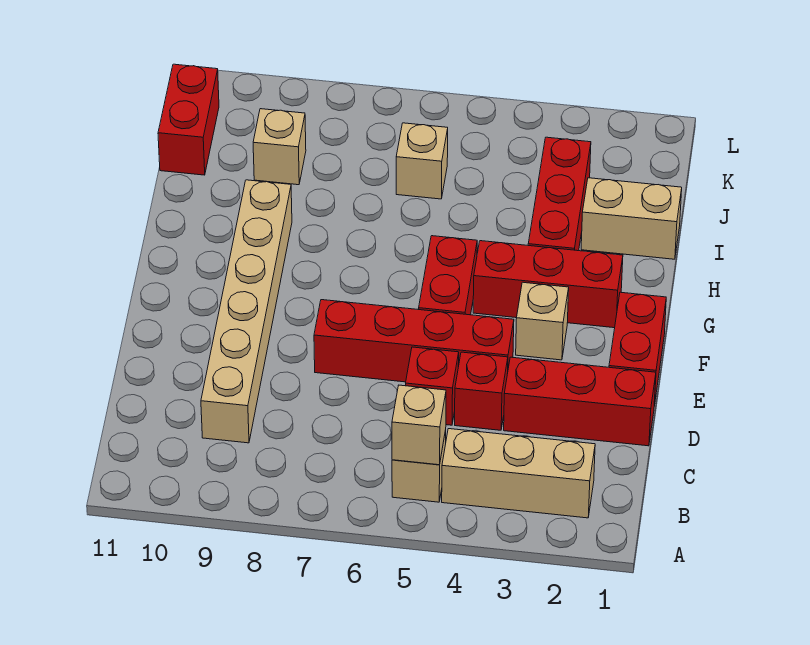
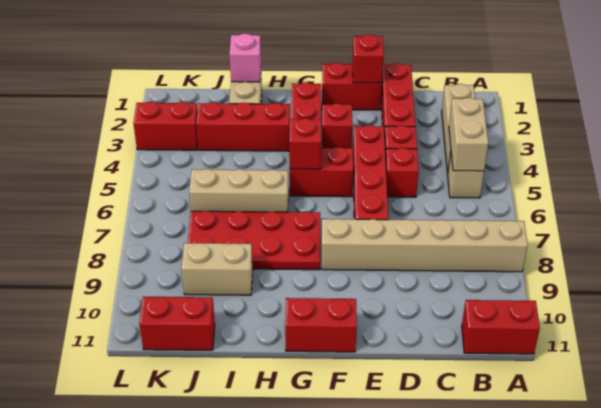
none -> red brick A11:B11 level 1
tan brick B5 level 2 -> tan brick B4:B5 level 2
tan brick C9:H9 level 1 -> tan brick A8:F8 level 1
none -> red brick E1 level 2
tan brick F3 level 1 -> red brick F3 level 1
none -> red brick F11:G11 level 1
none -> red brick G5 level 2
none -> red plate G7:J8 level 1
none -> pink brick I1 level 2
tan brick J6 level 1 -> tan brick H6:J6 level 1
tan brick J9 level 1 -> tan brick I9:J9 level 1
none -> red brick K3:L3 level 1

